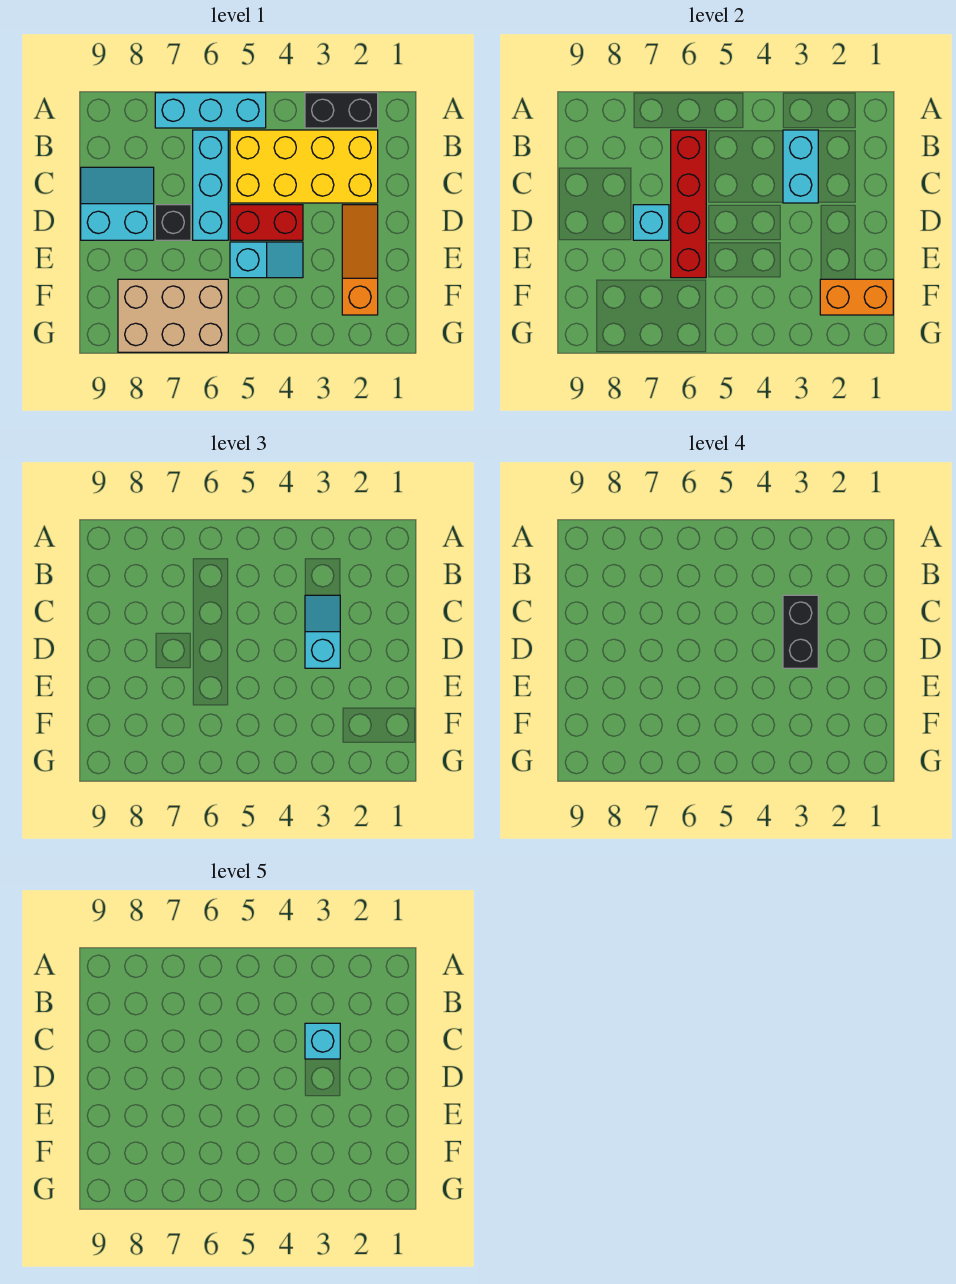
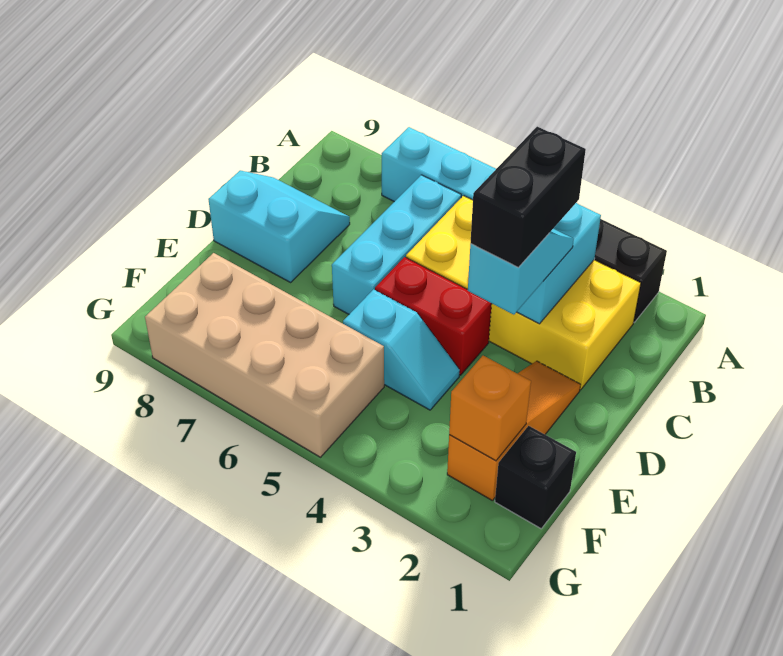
red brick B6:E6 level 2 -> none
cyan brick C3 level 5 -> none
black brick D7 level 1 -> black brick F1 level 1
cyan brick D7 level 2 -> none
orange brick F1:F2 level 2 -> orange brick F2 level 2
tan brick F6:G8 level 1 -> tan brick F5:G8 level 1

